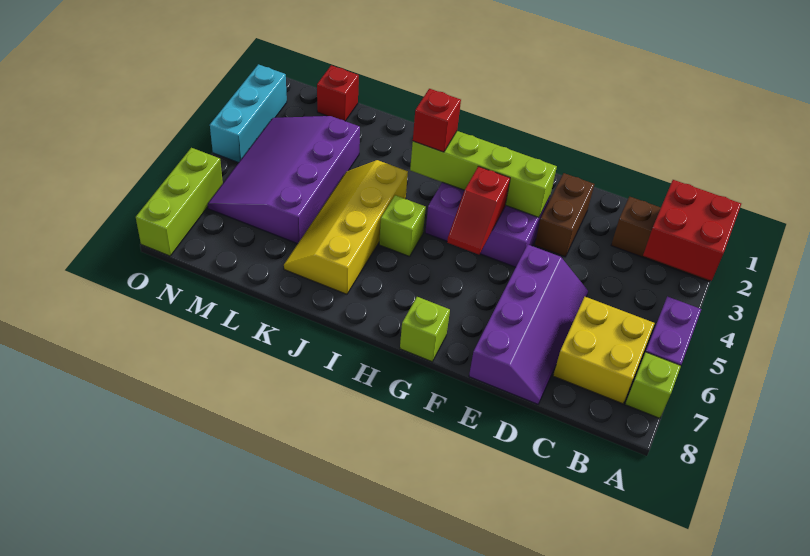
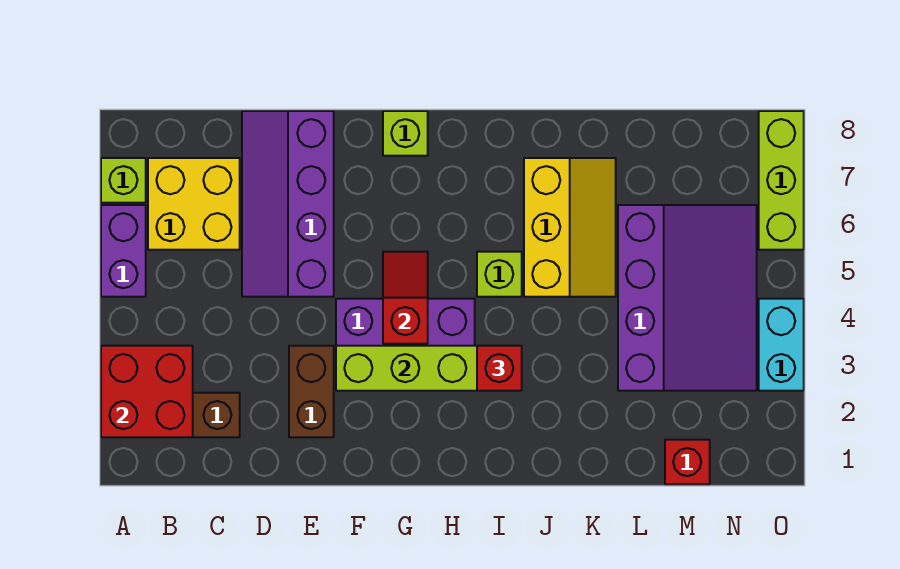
yellow slope J4:K7 level 1 top J -> yellow slope J5:K7 level 1 top J
cyan brick O2:O4 level 1 -> cyan brick O3:O4 level 1

